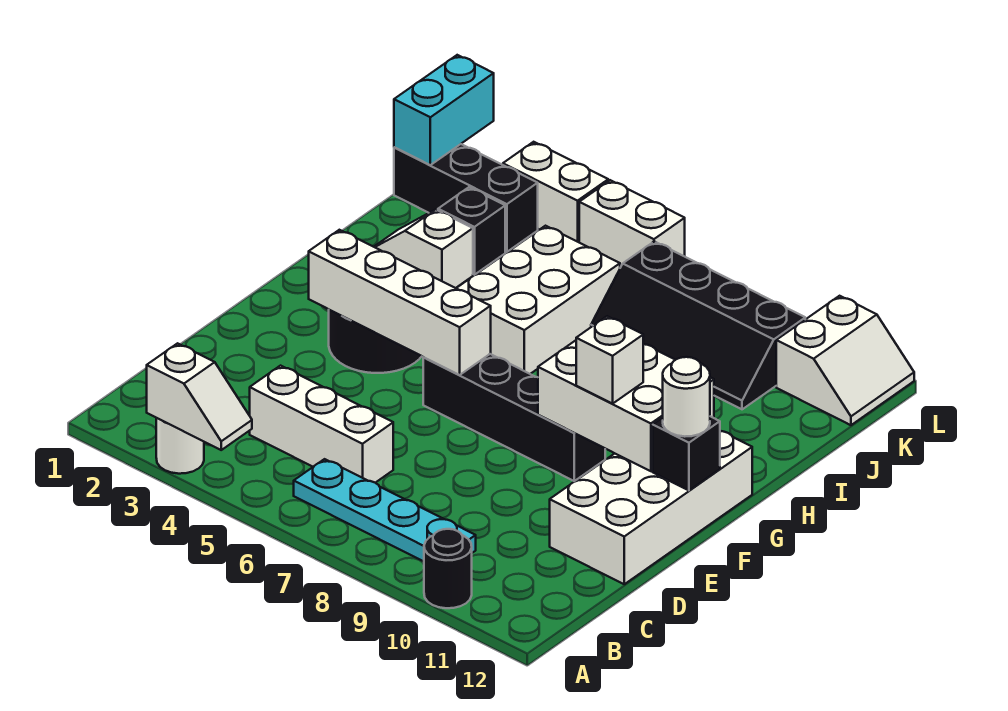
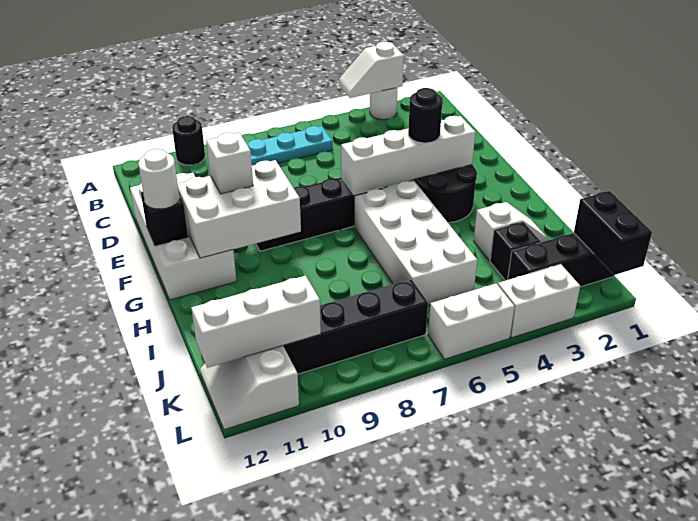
white brick C4:C6 level 1 -> white brick K10:K12 level 2
none -> black round brick F4 level 3
white brick H5:J6 level 1 -> white brick G5:J6 level 1
cyan brick K1:L1 level 2 -> black brick K1:L1 level 2

